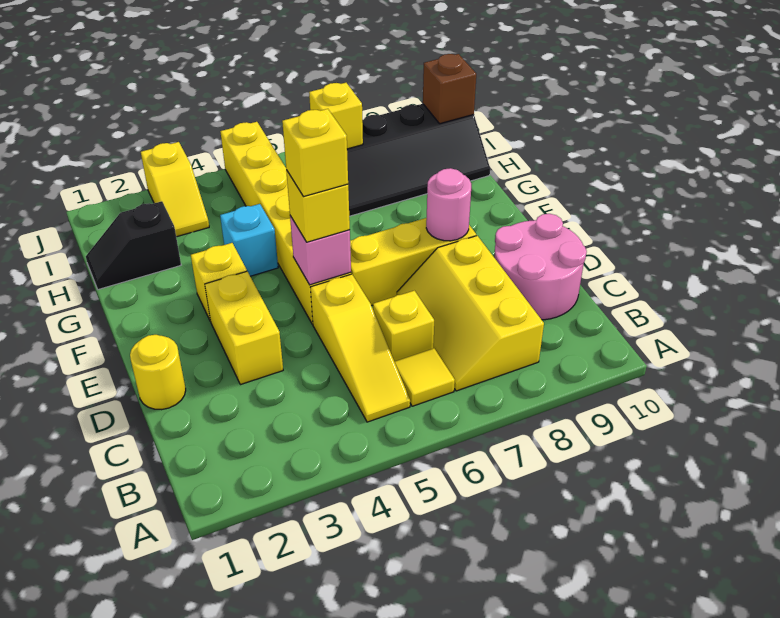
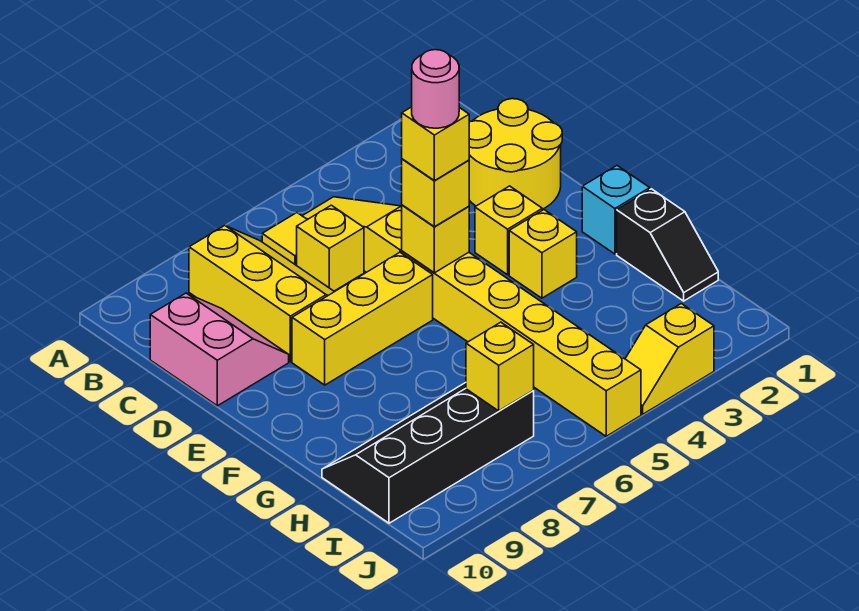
pink round brick C9:D10 level 1 -> pink slope C9:D10 level 1 top 10
yellow round brick D1 level 1 -> yellow round brick C1:D2 level 1
yellow brick D3:E3 level 1 -> yellow brick E3 level 1
pink brick E5 level 2 -> yellow brick E5 level 2
pink round brick E8 level 2 -> pink round brick E5 level 5
cyan brick G4 level 1 -> cyan brick F1 level 1
black slope H1:H2 level 1 top 2 -> black slope G1:H1 level 1 top G
yellow slope I3:J3 level 1 top J -> yellow slope J3:J4 level 1 top 3
brown brick I10 level 2 -> none

